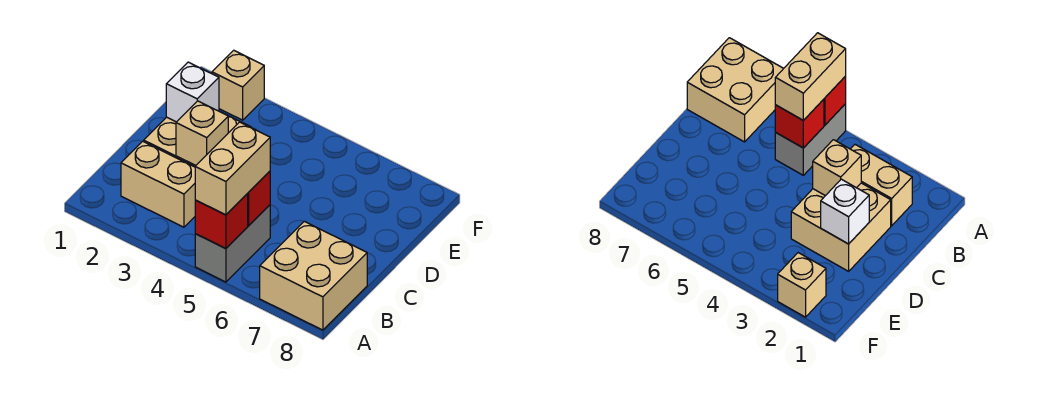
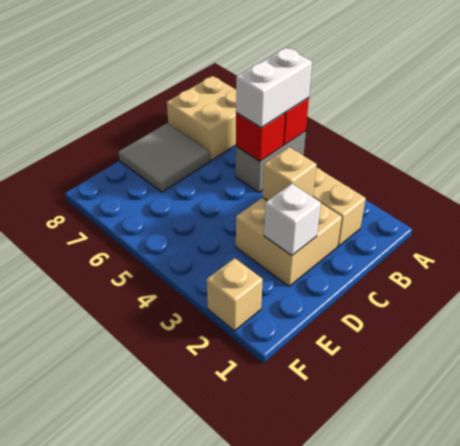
tan brick A5:B5 level 3 -> white brick A5:B5 level 3
none -> grey tile C7:D8 level 1

